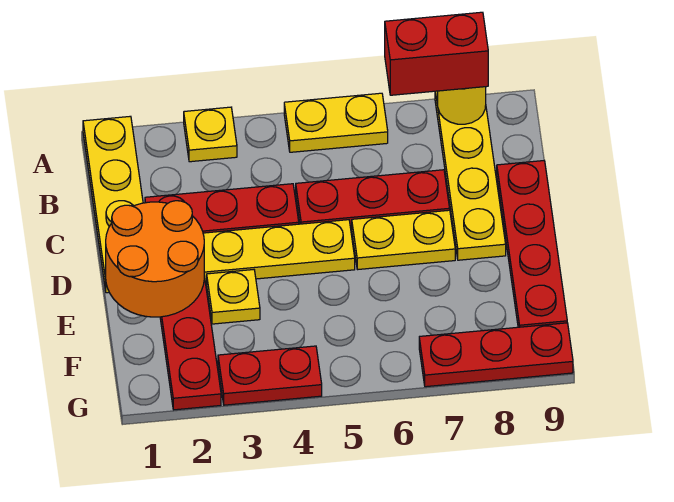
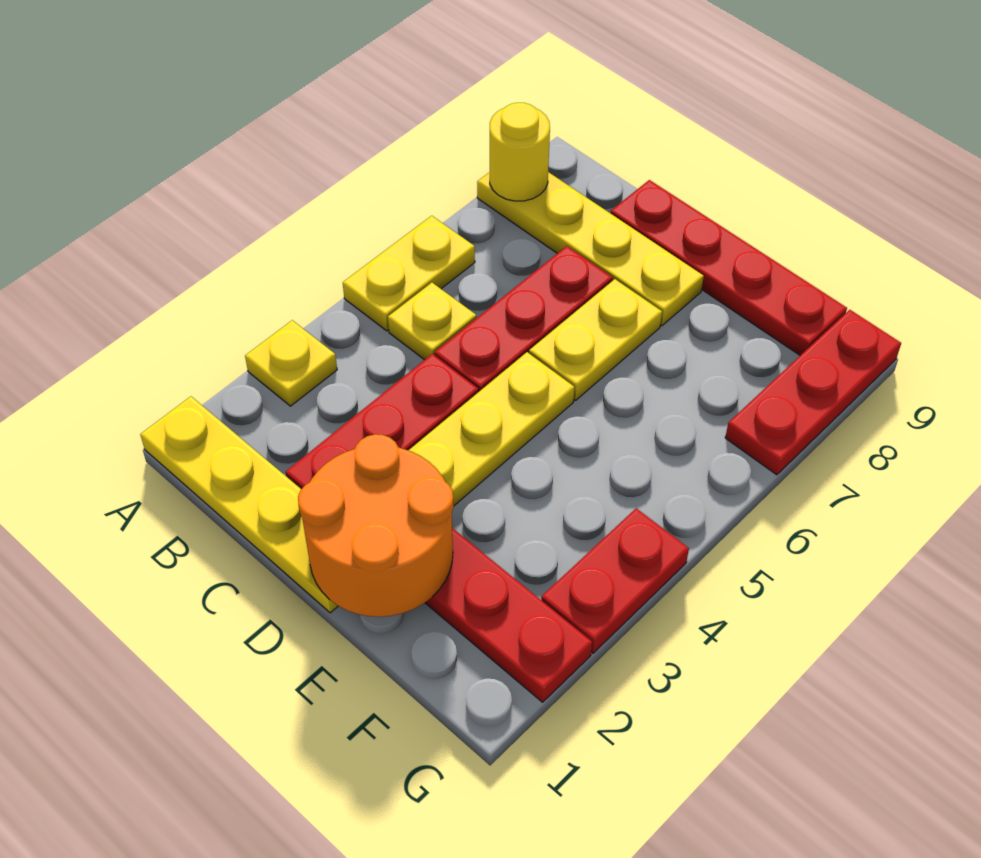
red brick A7:A8 level 3 -> none
yellow plate E3 level 1 -> yellow plate B5 level 1

